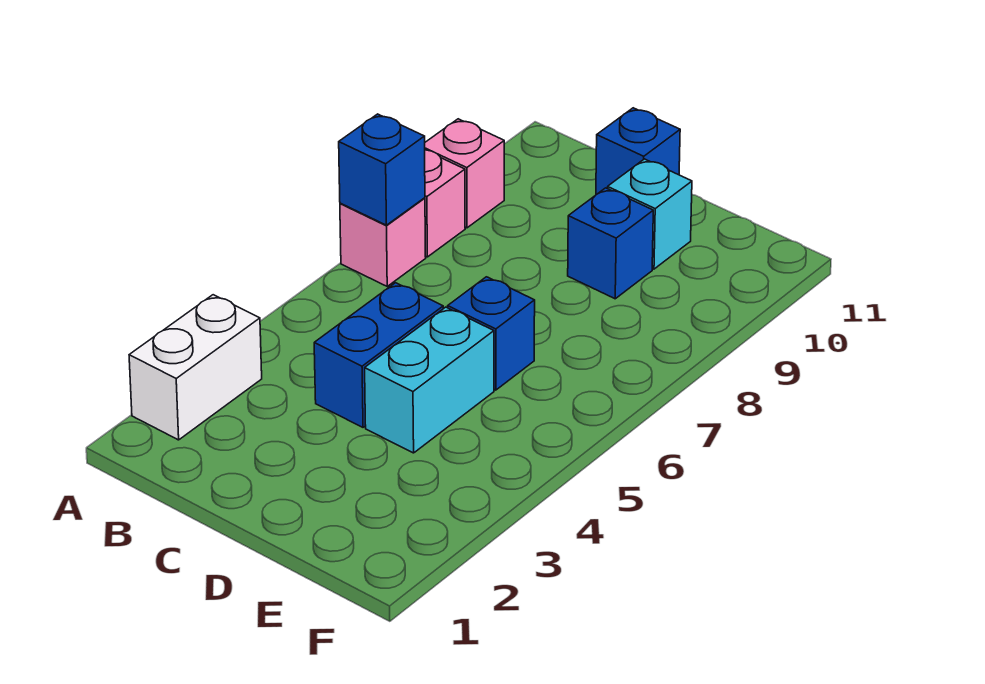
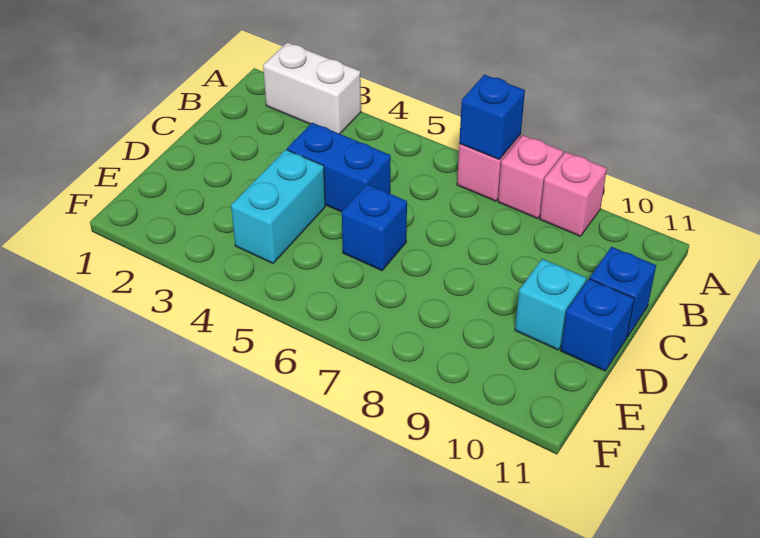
cyan brick D4:D5 level 1 -> cyan brick D4:E4 level 1
blue brick D9 level 1 -> blue brick D11 level 1

